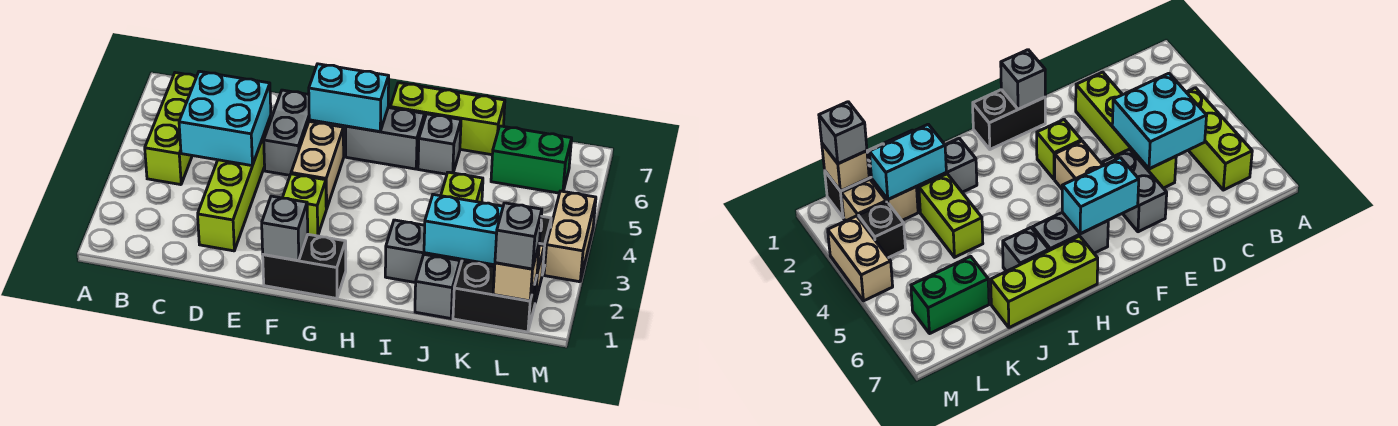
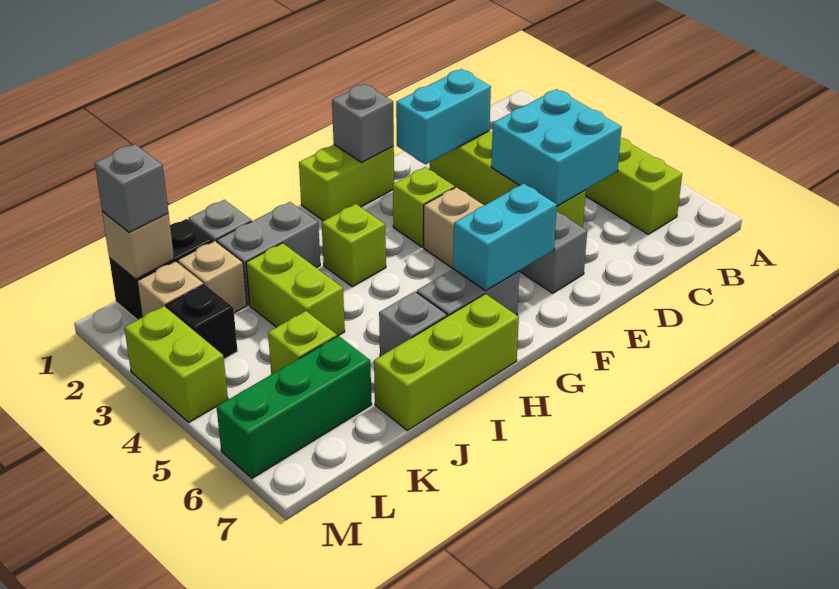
black brick F1:G1 level 1 -> lime brick F1:G1 level 1
none -> lime brick H3 level 1
cyan brick J2:K2 level 2 -> cyan brick D2:E2 level 2
none -> lime brick K5 level 1
green brick K6:L6 level 1 -> green brick K6:M6 level 1
tan brick M3:M4 level 1 -> lime brick M3:M4 level 1

